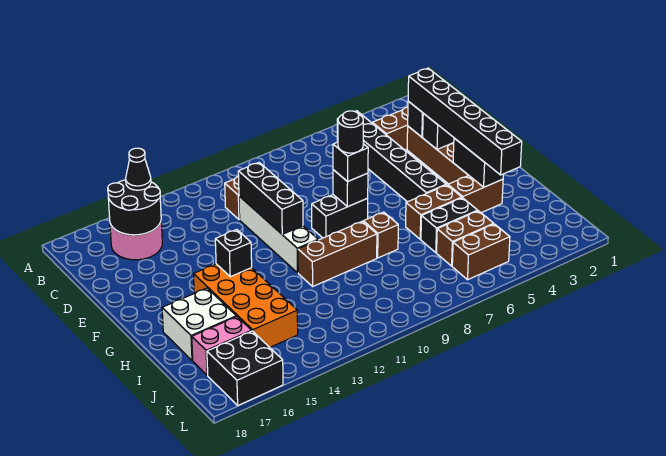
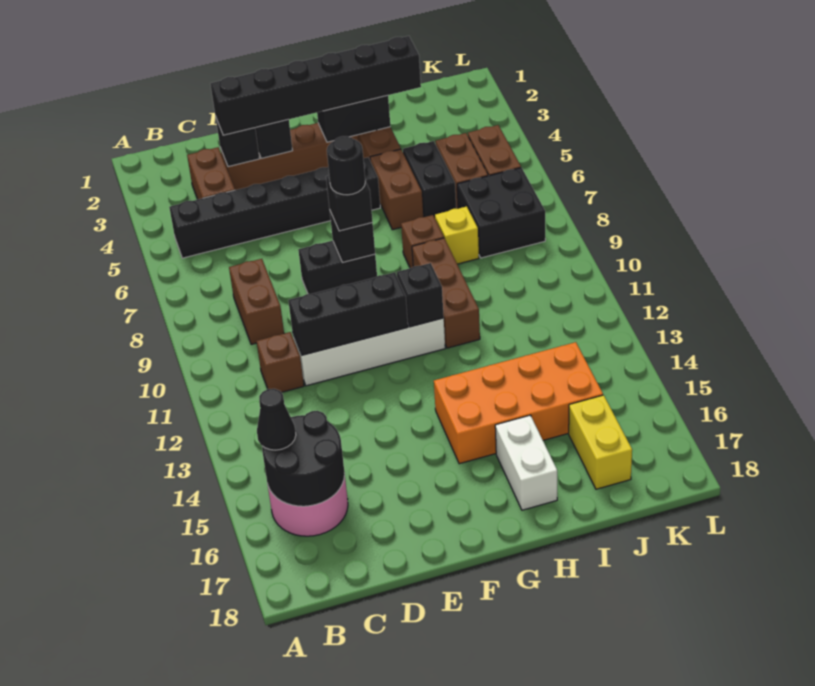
none -> brown brick C8:C9 level 1
black brick F8:F9 level 1 -> black brick E8:F8 level 1
black brick G14 level 2 -> black brick G11 level 2
white brick H16:I17 level 1 -> white brick H16:H17 level 1
none -> yellow brick I8 level 1
pink brick J16:J17 level 1 -> yellow brick J16:J17 level 1
black brick K16:L17 level 1 -> black brick J7:K8 level 1

